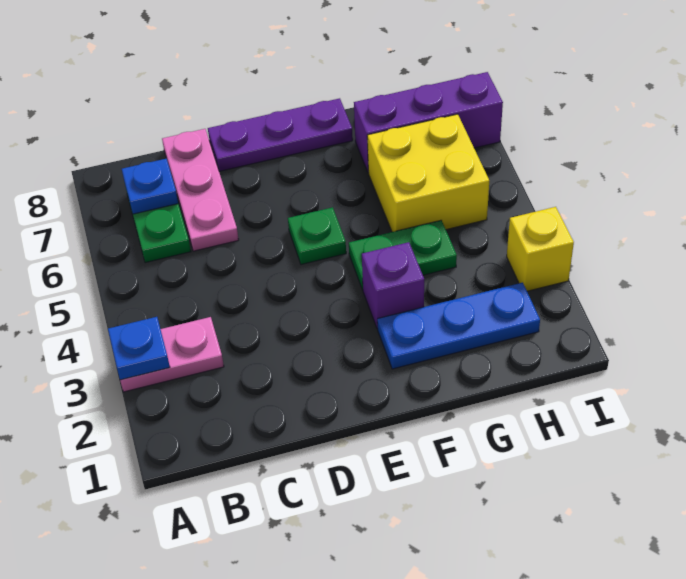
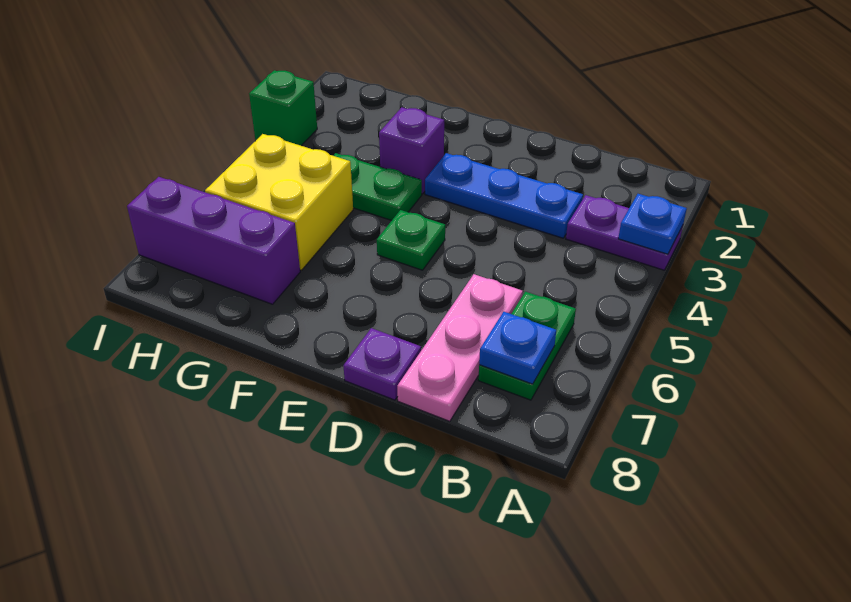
pink plate A3:B3 level 1 -> purple plate A3:B3 level 1
purple plate D8:F8 level 1 -> purple plate D8 level 1
blue plate F2:H2 level 1 -> blue plate C3:E3 level 1
yellow brick I3 level 1 -> green brick I3 level 1

